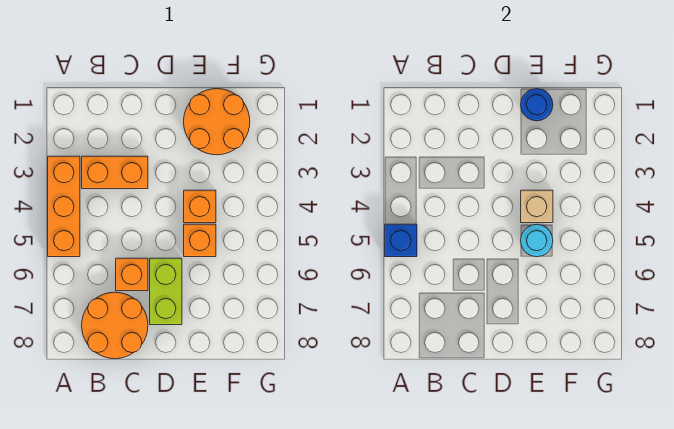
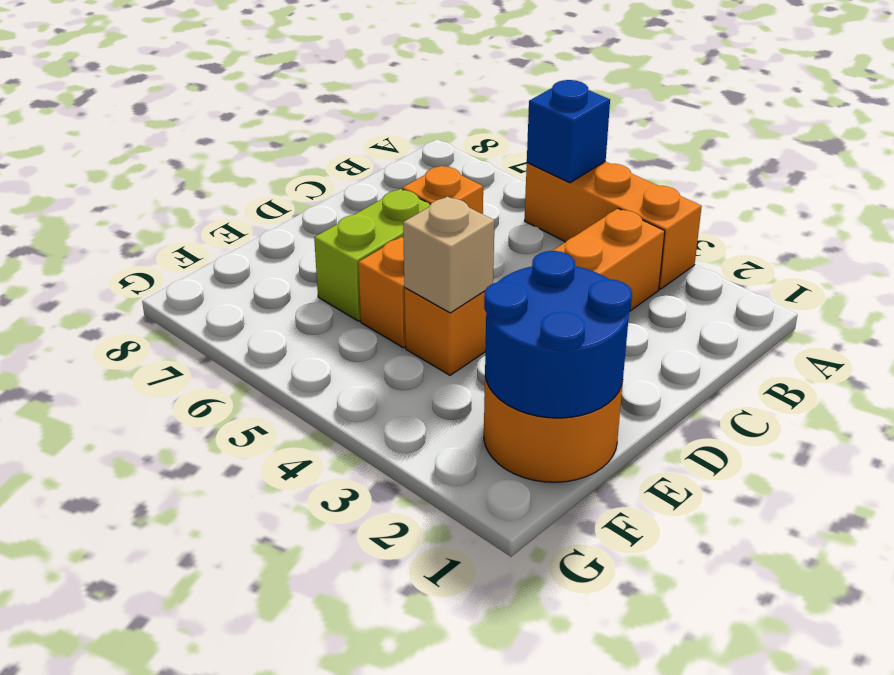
orange round brick B7:C8 level 1 -> none
lime brick D6:D7 level 1 -> lime brick D6:E6 level 1
blue round brick E1 level 2 -> blue round brick E1:F2 level 2
cyan round brick E5 level 2 -> none

